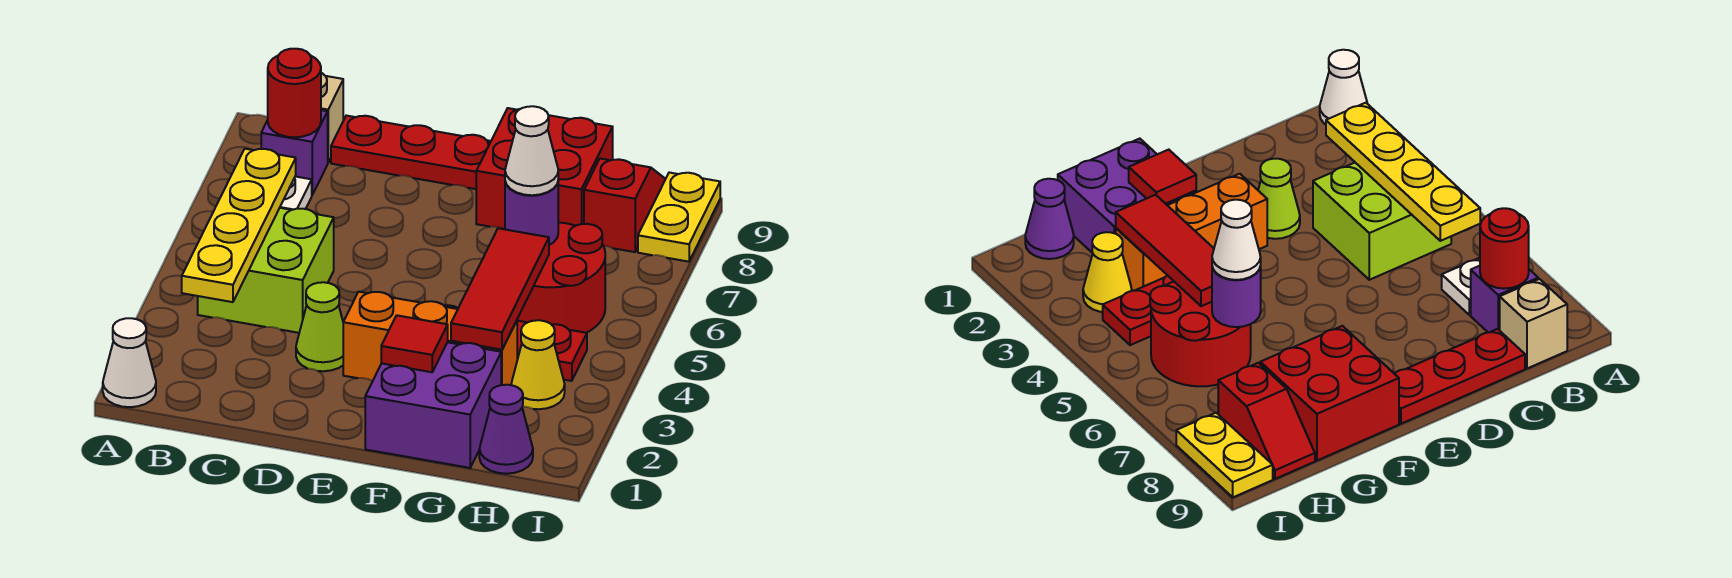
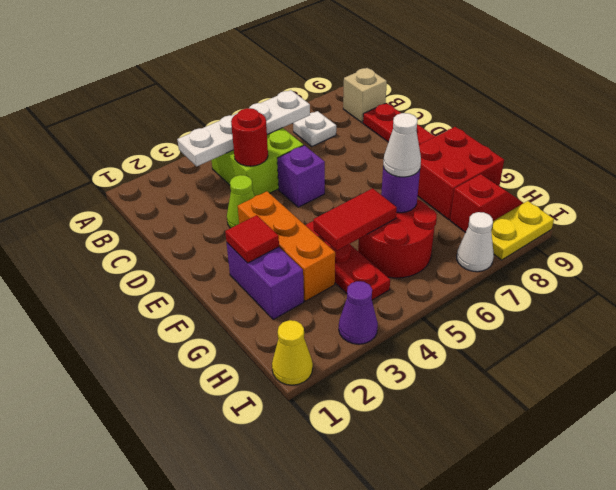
white cone A1 level 1 -> white cone I7 level 1
yellow plate B3:B6 level 2 -> white plate B3:B6 level 2
purple brick B8 level 1 -> purple brick D5 level 1
red round brick B8 level 2 -> red round brick C4 level 2
purple brick F1:G2 level 1 -> purple brick F2:G2 level 1
red tile G3:G5 level 2 -> red tile G4:G5 level 2
purple cone H1 level 1 -> purple cone I3 level 1
yellow cone H3 level 1 -> yellow cone I1 level 1

